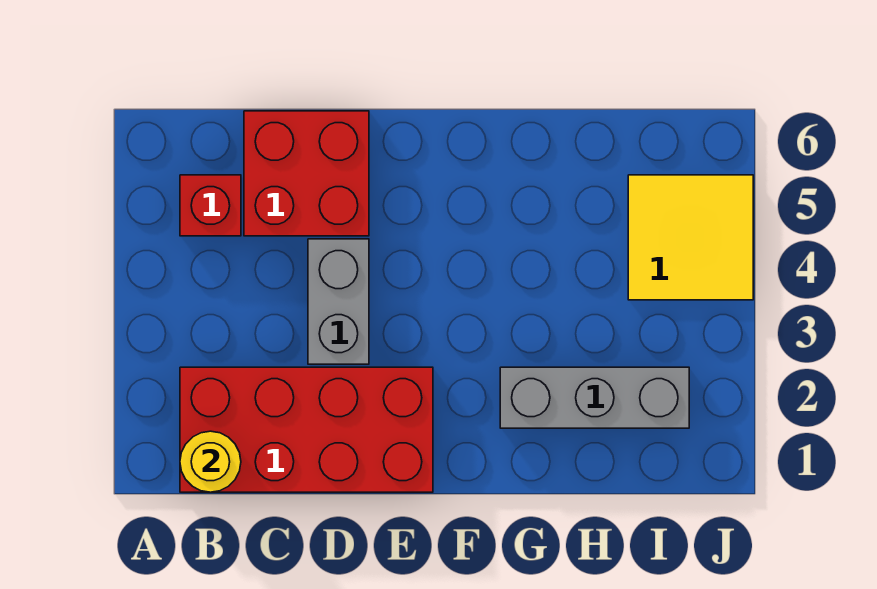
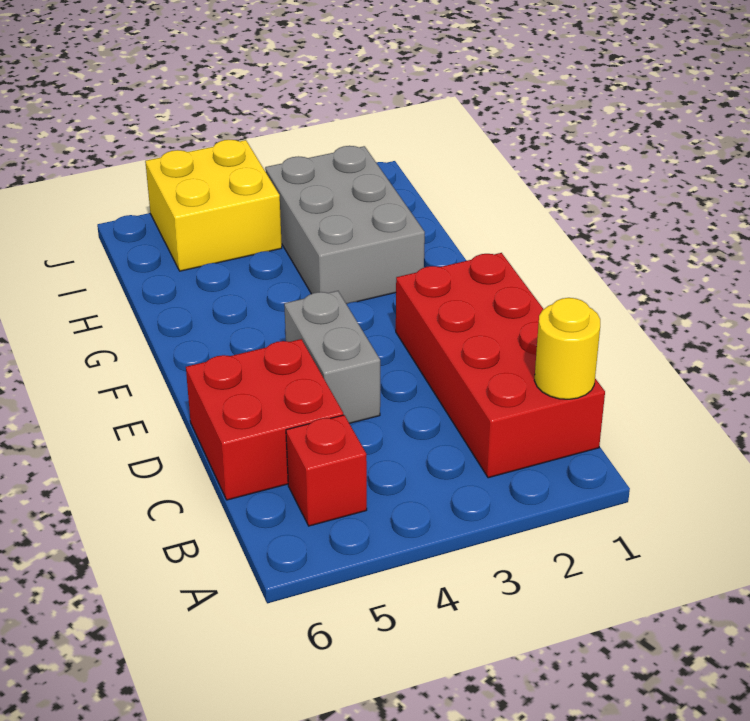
grey brick D3:D4 level 1 -> grey brick D4:E4 level 1
grey brick G2:I2 level 1 -> grey brick G2:I3 level 1
yellow tile I4:J5 level 1 -> yellow brick I4:J5 level 1

